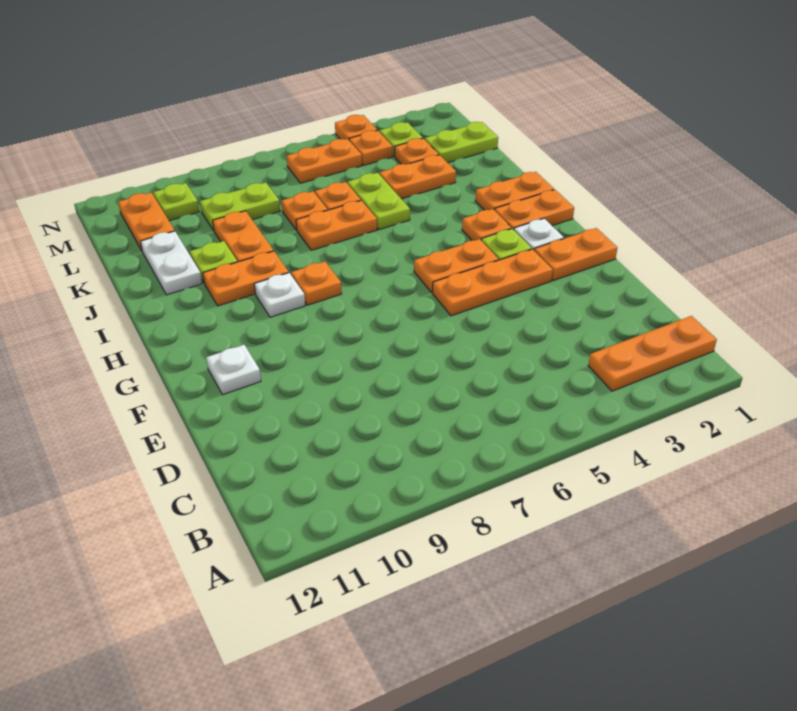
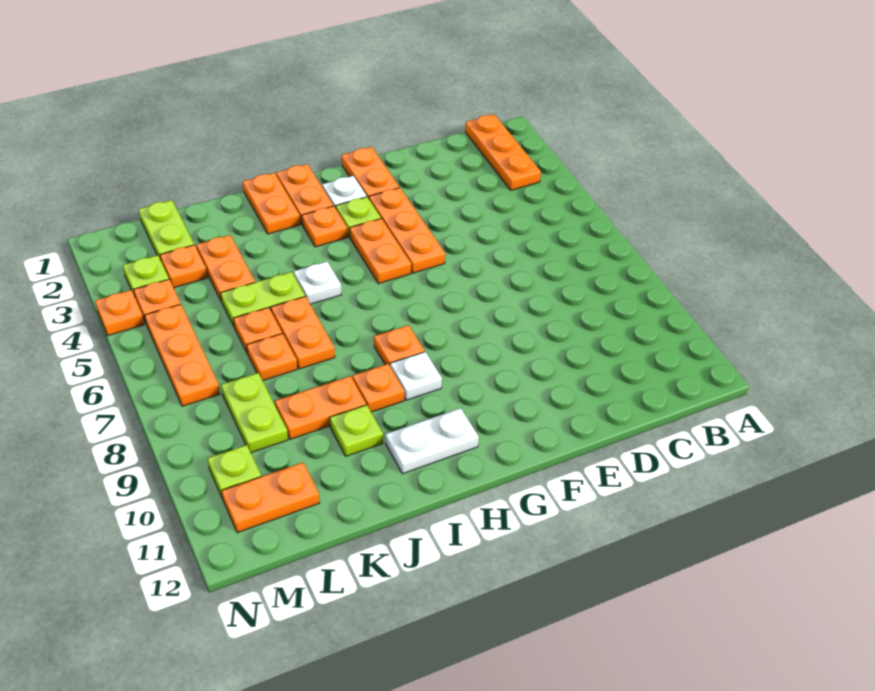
white plate F11 level 1 -> white plate I5 level 1
orange plate I9:I10 level 1 -> orange plate I9 level 1
white plate J11:K11 level 1 -> white plate H11:I11 level 1
orange plate M5:M6 level 1 -> orange plate M5:M7 level 1

